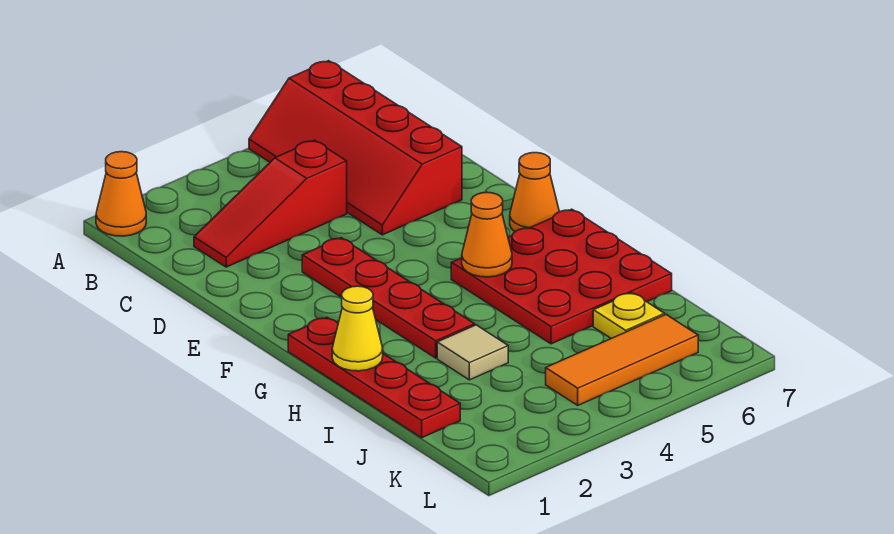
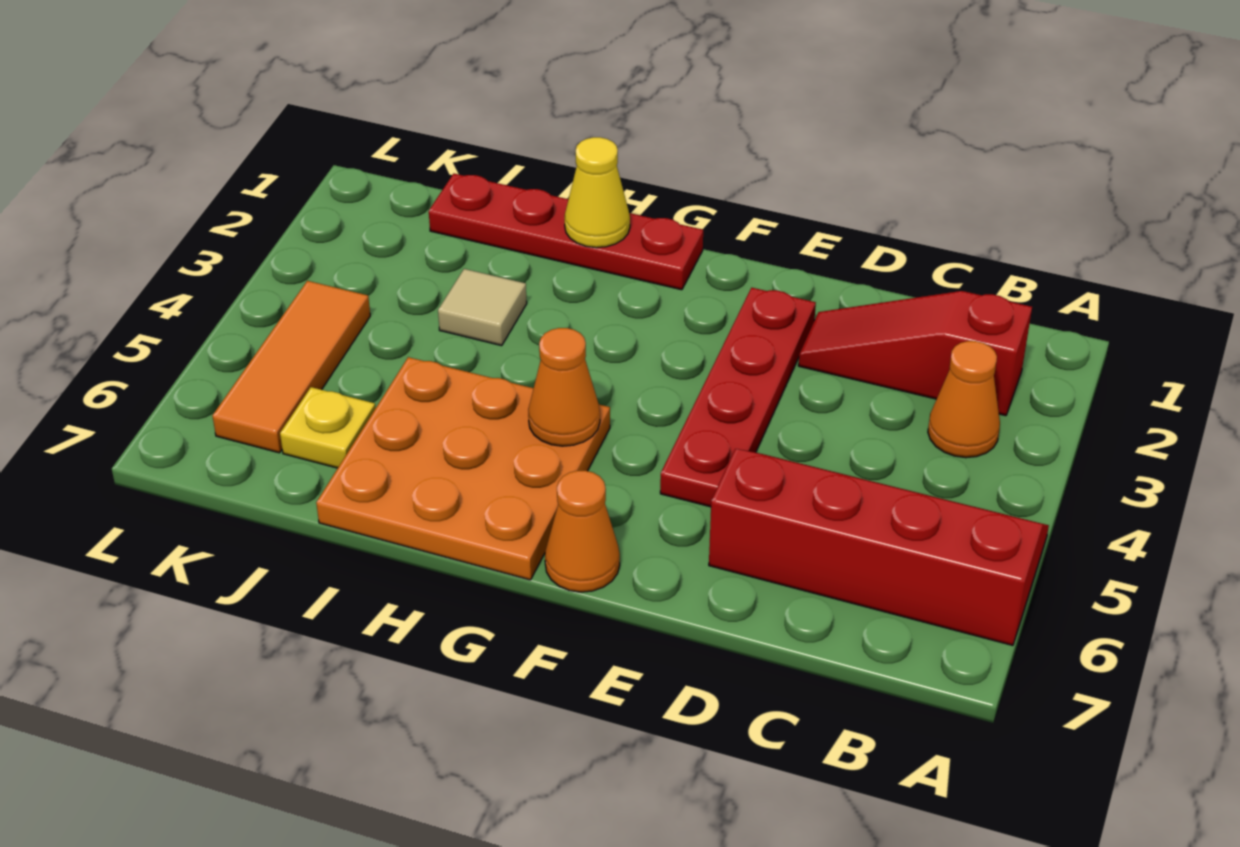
orange cone A1 level 1 -> orange cone B3 level 1
red slope C2:C4 level 1 top 4 -> red slope B2:D2 level 1 top B
red plate E3:H3 level 1 -> red plate E2:E5 level 1
red plate G5:I7 level 1 -> orange plate G5:I7 level 1

